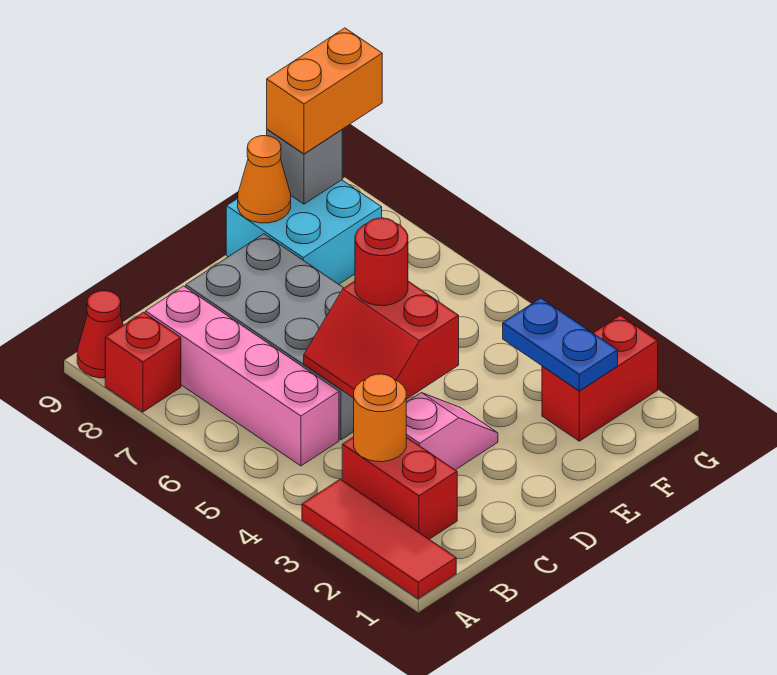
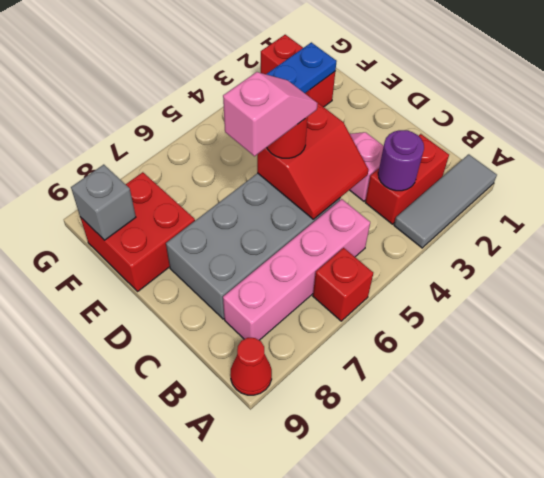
red tile A1:A3 level 1 -> grey tile A1:A3 level 1
red brick A8 level 1 -> red brick A6 level 1
orange round brick B3 level 2 -> purple round brick B3 level 2
none -> pink slope D5:D6 level 4 top 6
cyan brick E8:F9 level 1 -> red brick E8:F9 level 1
orange cone E9 level 2 -> none
orange brick F9:G9 level 3 -> none

